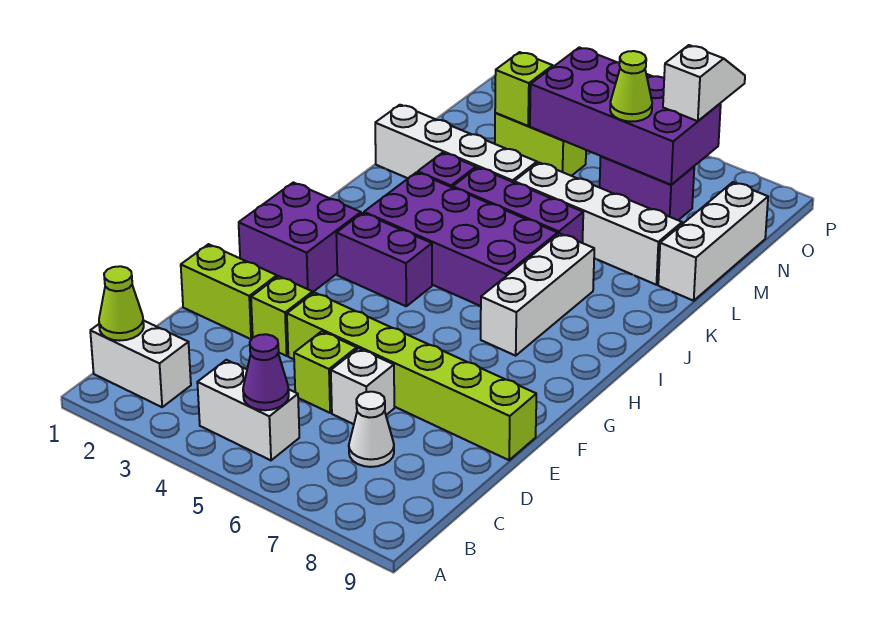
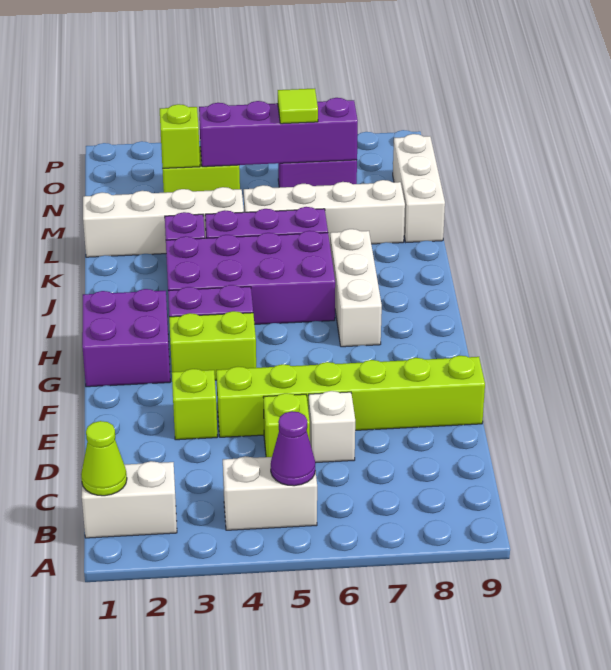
white cone C7 level 1 -> none
lime brick E1:E2 level 1 -> lime brick G3:G4 level 1
purple brick N4:O7 level 2 -> purple brick N4:N7 level 2
lime cone N6 level 3 -> lime tile N6 level 3
white slope O7:P7 level 3 top O -> none

